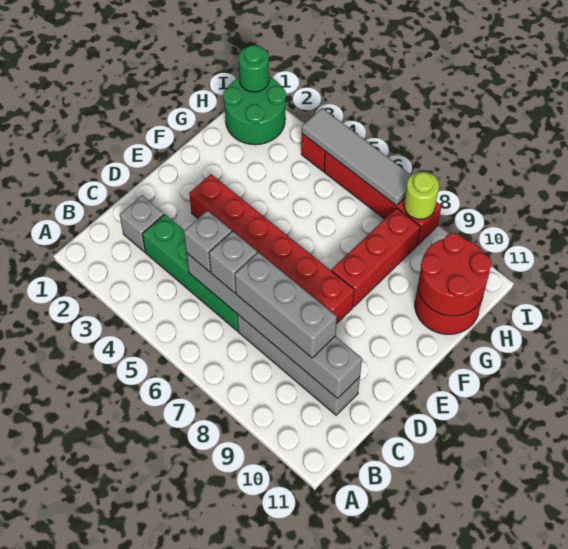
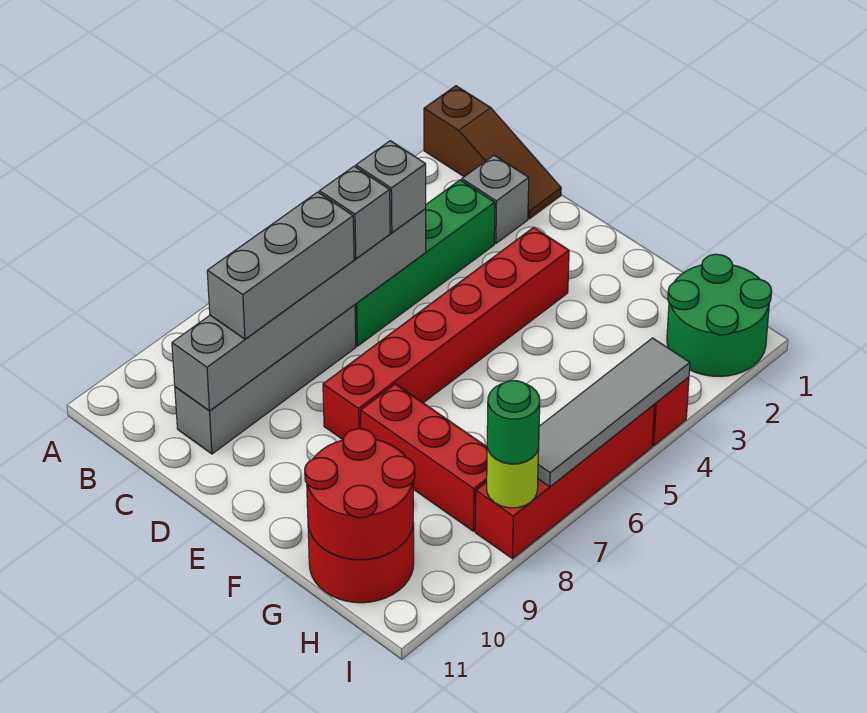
none -> brown slope A1:C1 level 1 top A
green round brick I1 level 2 -> green round brick I8 level 3

